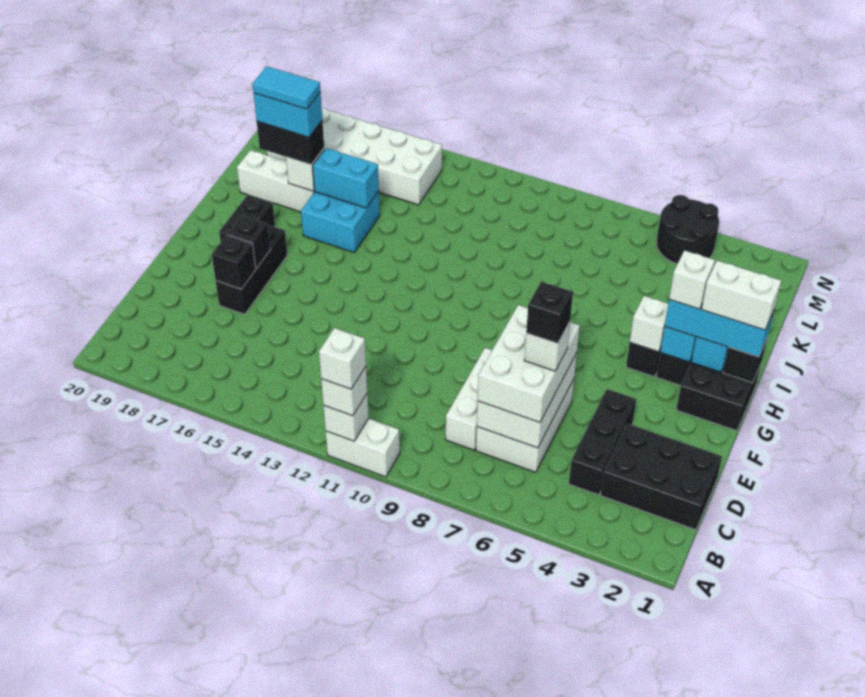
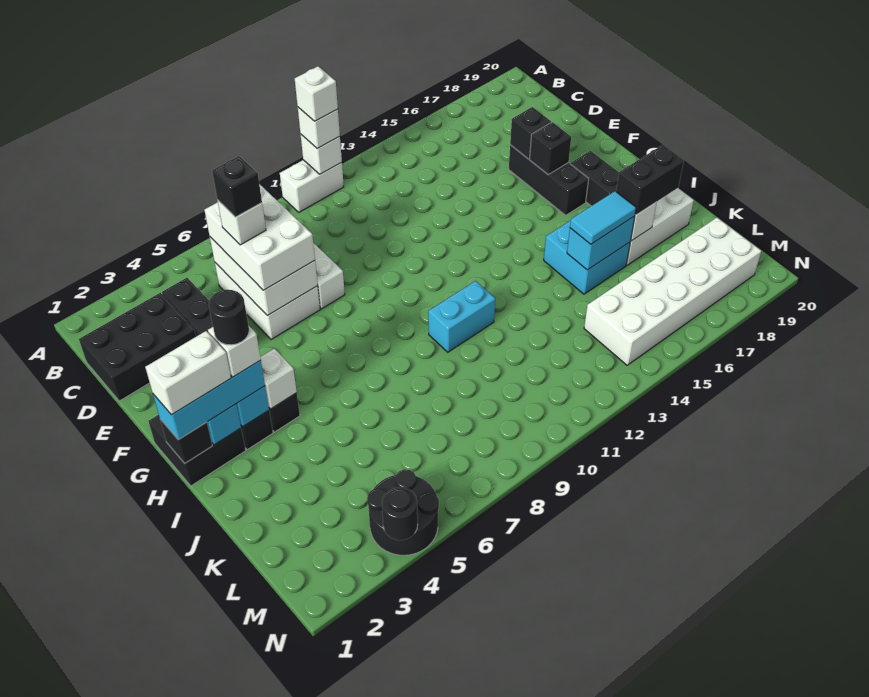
none -> black round brick H3 level 5
cyan brick J17:J18 level 4 -> cyan brick I10:I11 level 1
cyan tile J17:J18 level 5 -> cyan tile J15:J16 level 3
none -> black round brick N4 level 2

